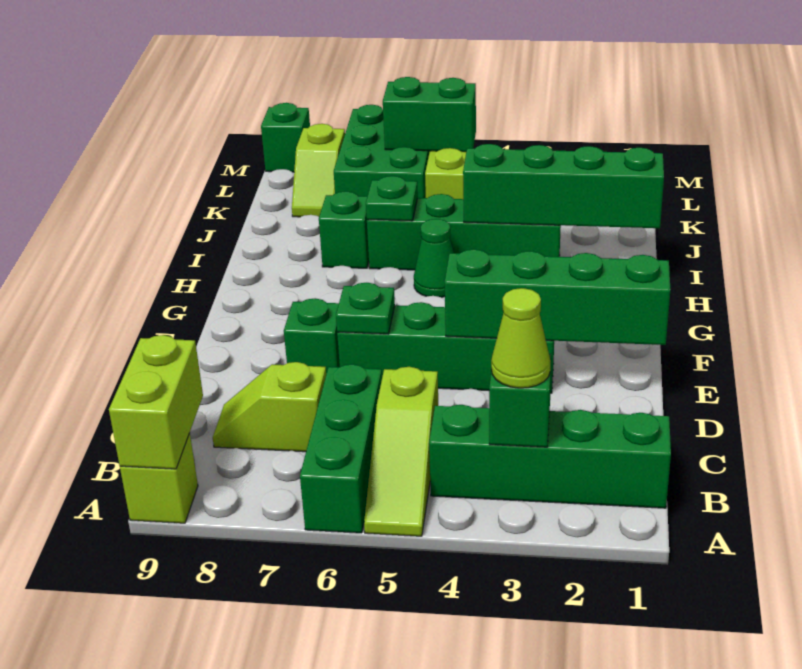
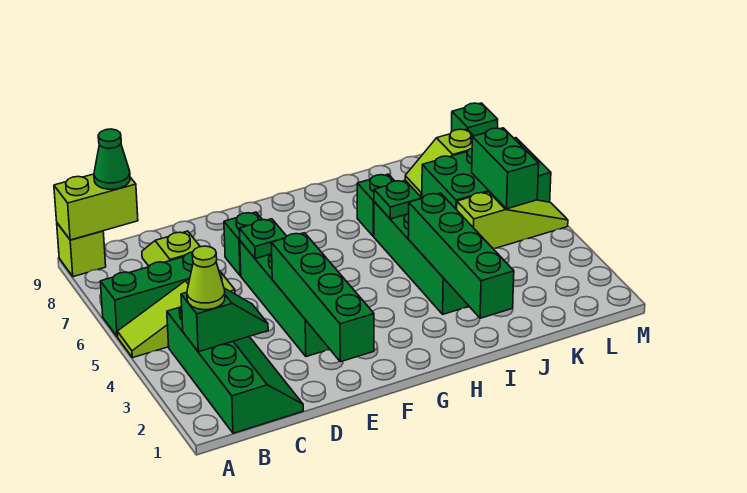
green cone H5 level 1 -> green cone B9 level 3

